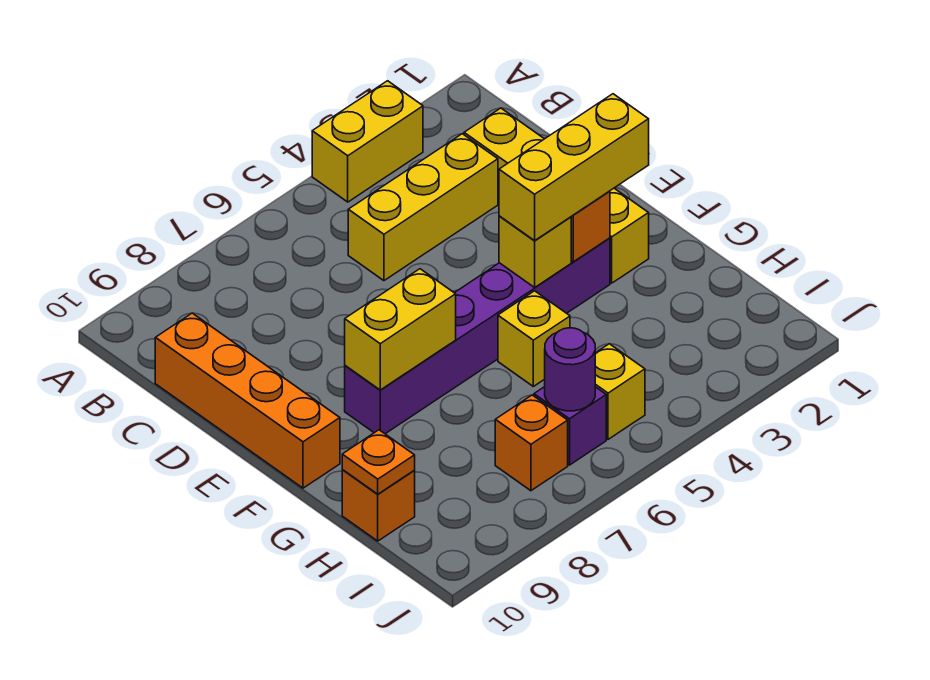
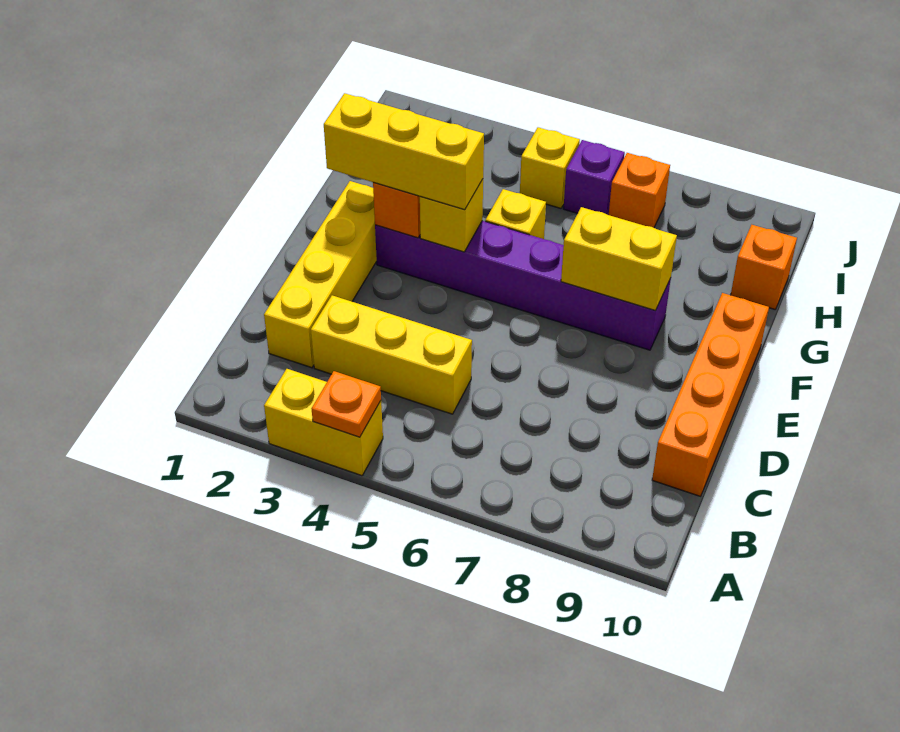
orange plate H10 level 2 -> orange plate A4 level 2
purple round brick I6 level 2 -> none

